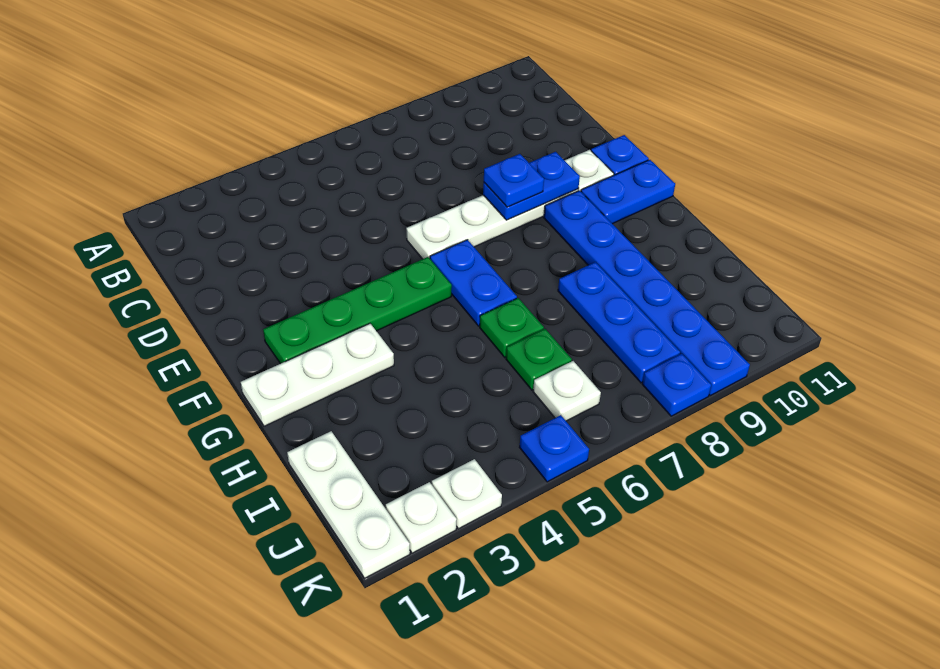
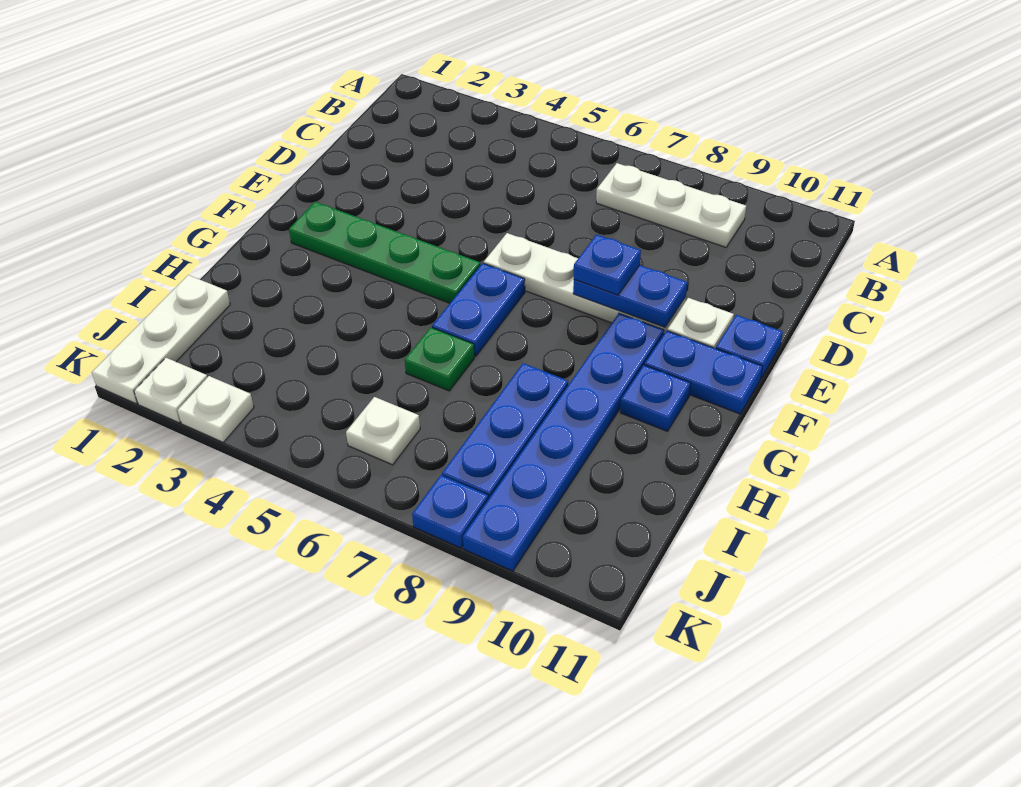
white plate G1:G3 level 1 -> white plate B7:B9 level 1
green plate I6 level 1 -> none
blue plate K5 level 1 -> blue plate G10 level 1

